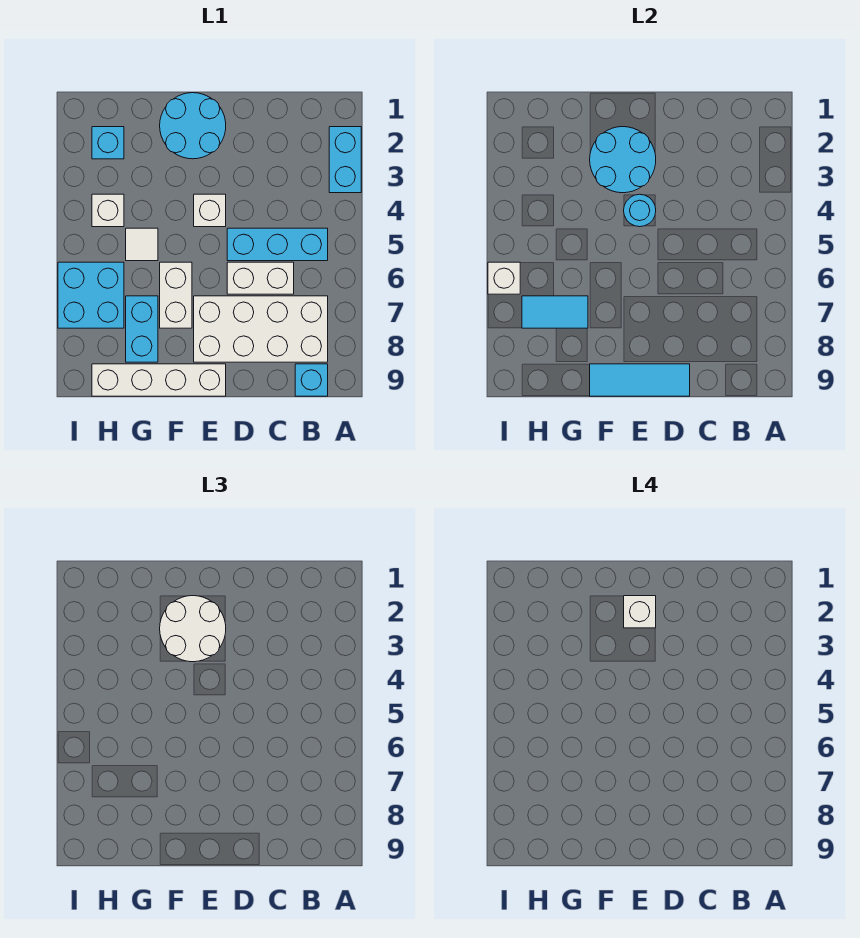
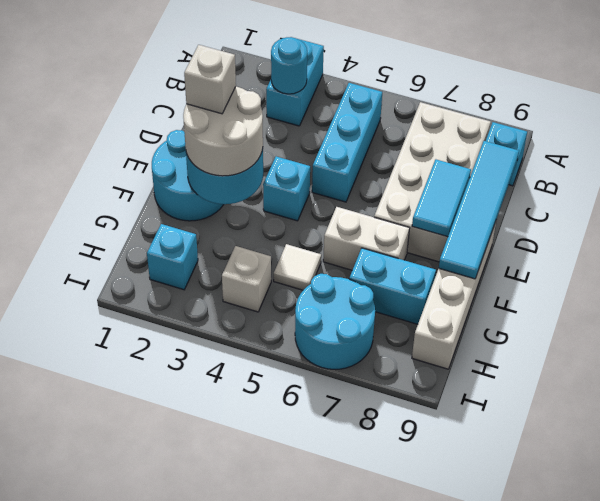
cyan brick A2:A3 level 1 -> cyan brick A3:B3 level 1
white brick C6:D6 level 1 -> none
cyan tile D9:F9 level 2 -> cyan tile C9:F9 level 2
white brick E4 level 1 -> cyan brick E4 level 1
cyan round brick E4 level 2 -> cyan round brick B3 level 2
cyan tile G7:H7 level 2 -> cyan tile D8:E8 level 2
cyan brick H6:I7 level 1 -> cyan round brick H6:I7 level 1
white brick I6 level 2 -> none

